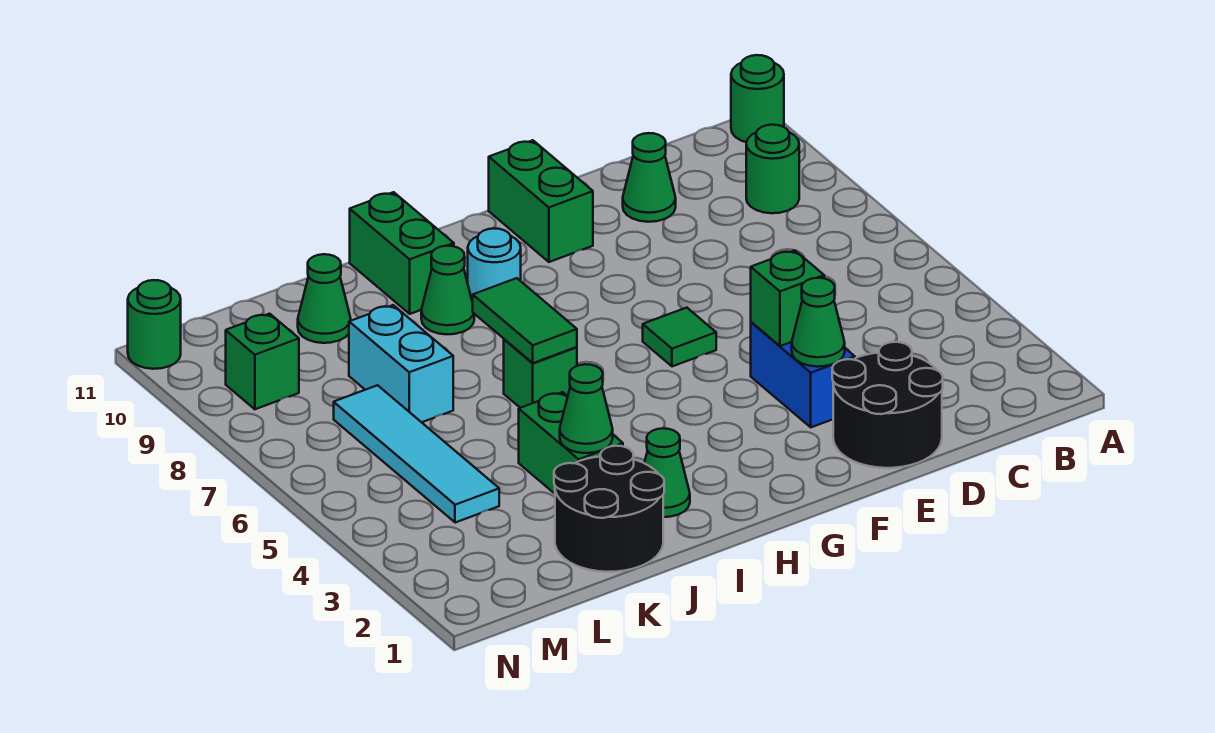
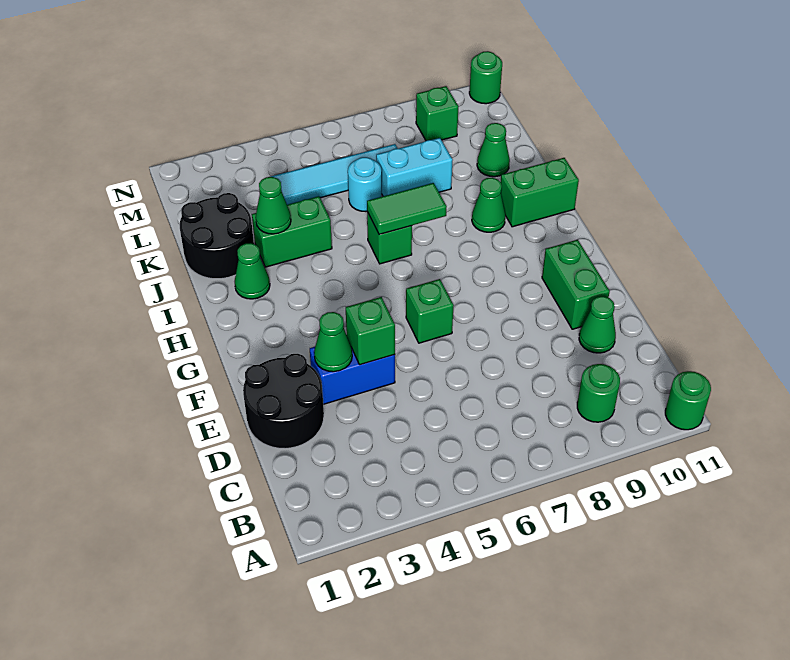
green tile F6 level 1 -> green brick F6 level 1
green brick F10:F11 level 1 -> green brick E10:F10 level 1
cyan round brick H9 level 1 -> cyan round brick K6 level 1

